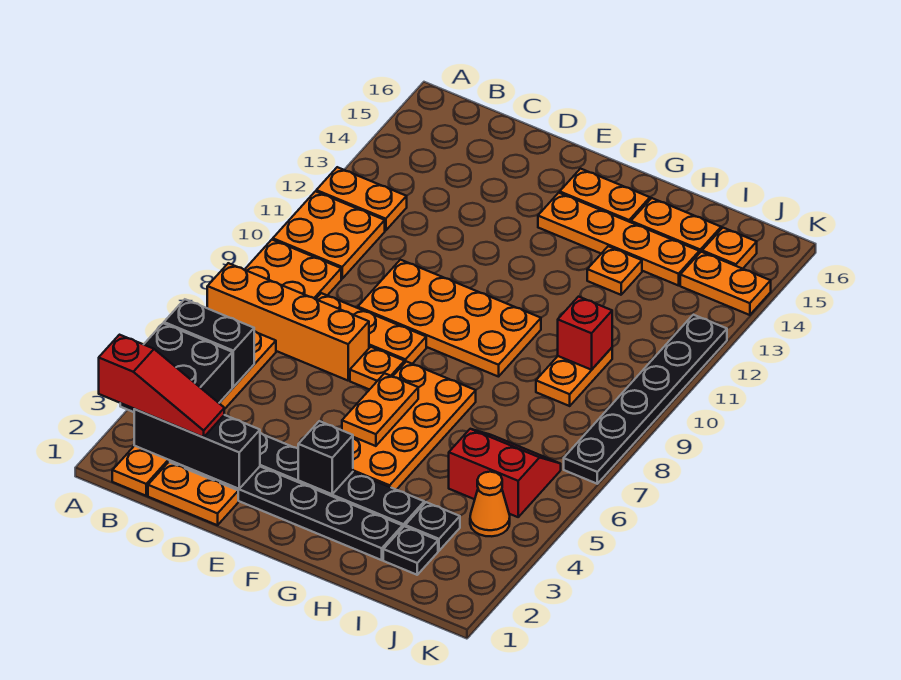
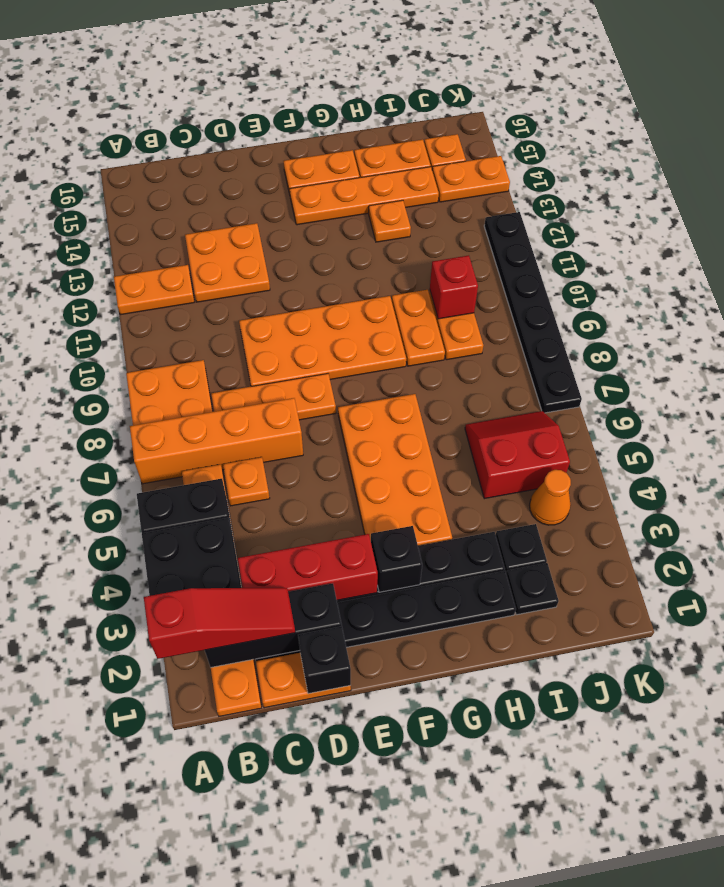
orange plate A10:B11 level 1 -> orange plate C12:D13 level 1
none -> red brick C3:E3 level 2
none -> black brick D1 level 2
orange plate E7 level 1 -> orange plate C6 level 1
orange plate F5:F6 level 2 -> orange plate H9:H10 level 1

